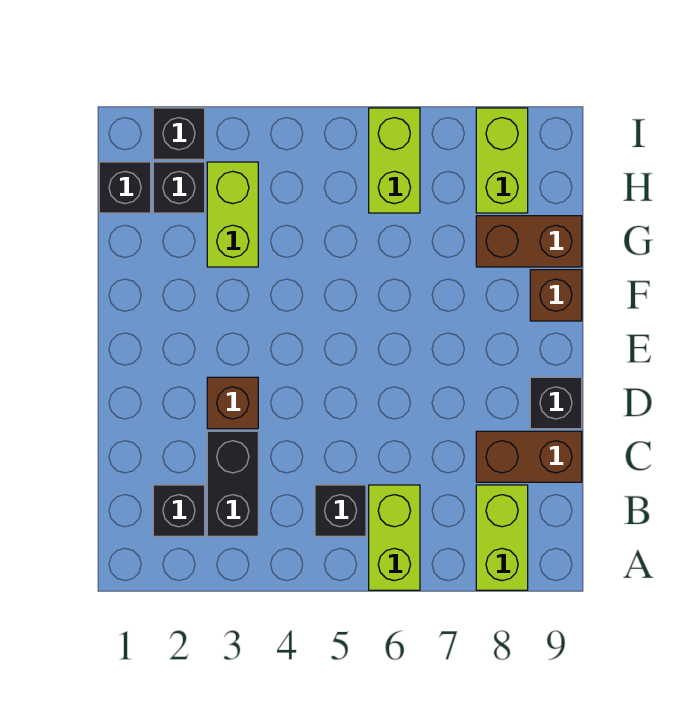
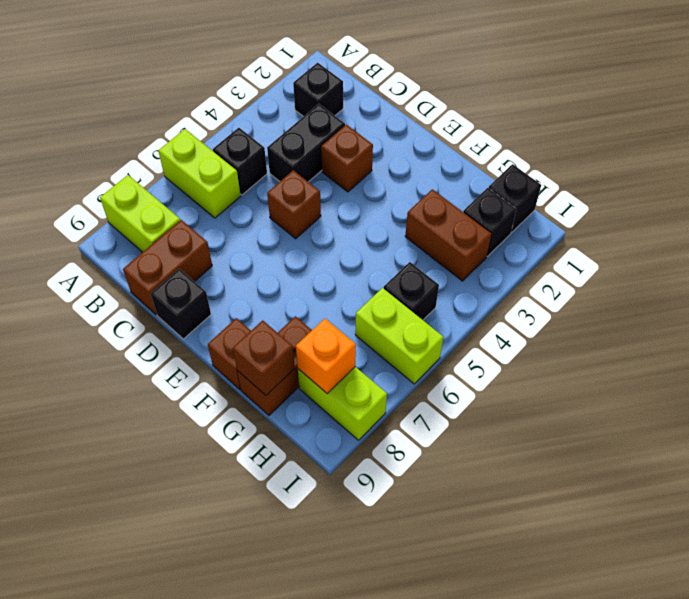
black brick B3:C3 level 1 -> black brick C3:C4 level 1
none -> brown brick D5 level 1
lime brick G3:H3 level 1 -> brown brick G3:H3 level 1
none -> brown brick G9 level 2
none -> orange brick H8 level 2
black brick I2 level 1 -> black brick H5 level 1

